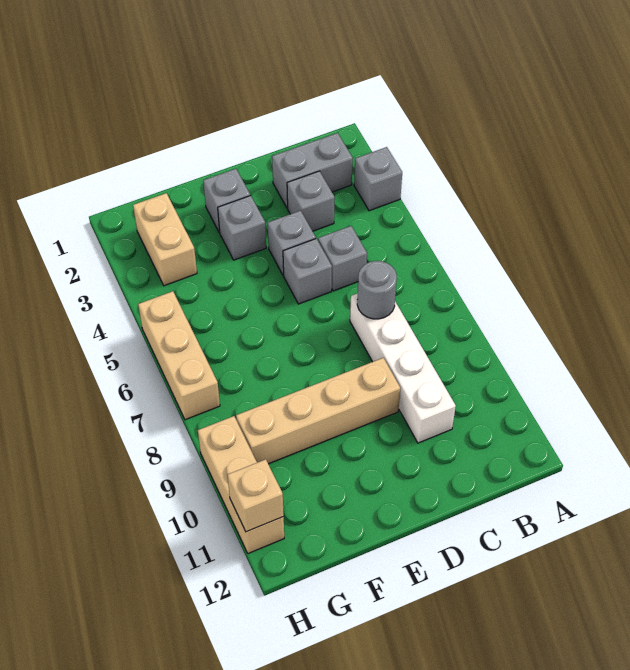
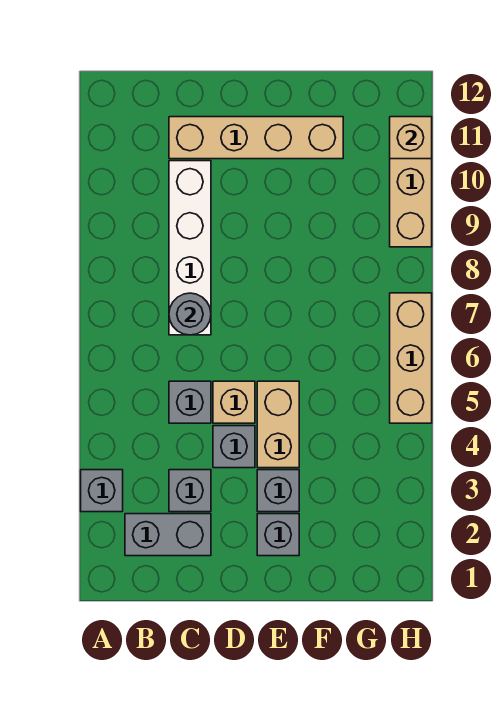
grey brick D5 level 1 -> tan brick D5 level 1
tan brick D9:G9 level 1 -> tan brick C11:F11 level 1
tan brick G2:G3 level 1 -> tan brick E4:E5 level 1

